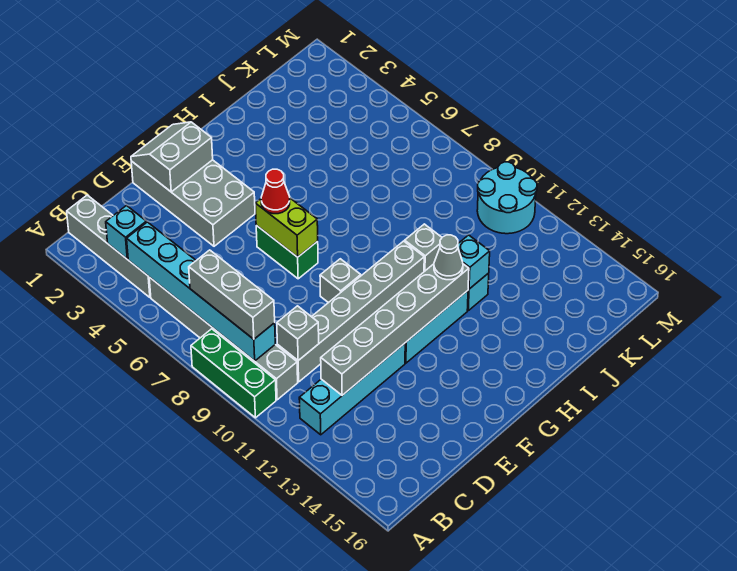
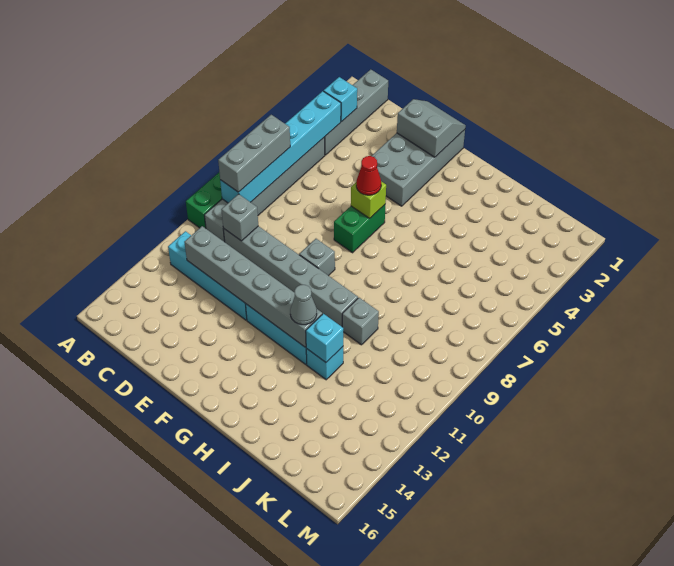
lime brick F6:F7 level 2 -> lime brick F6 level 2
cyan round brick L10:M11 level 1 -> none

